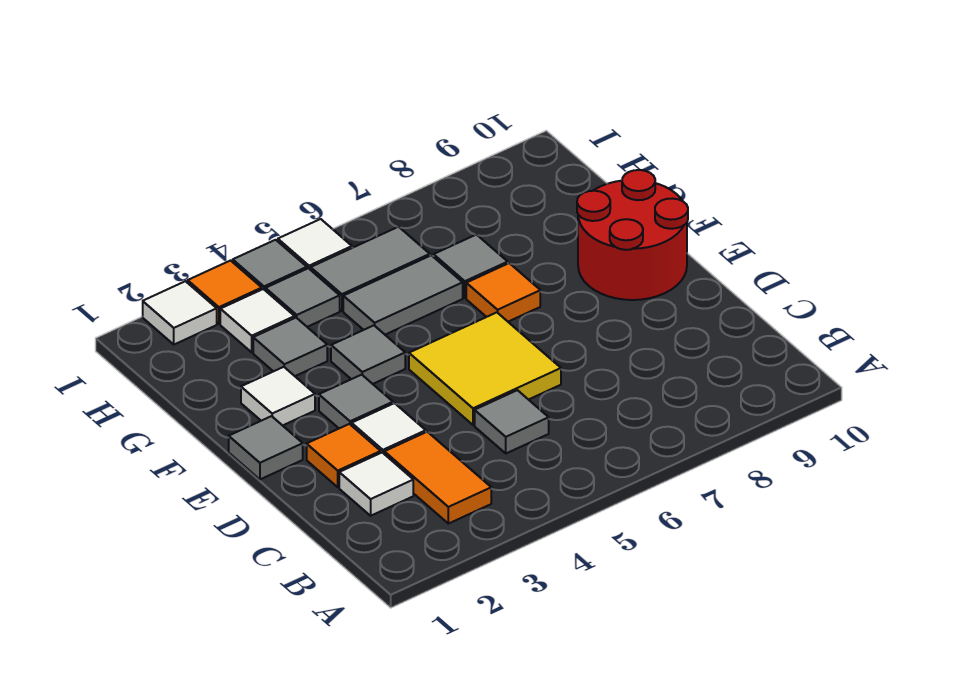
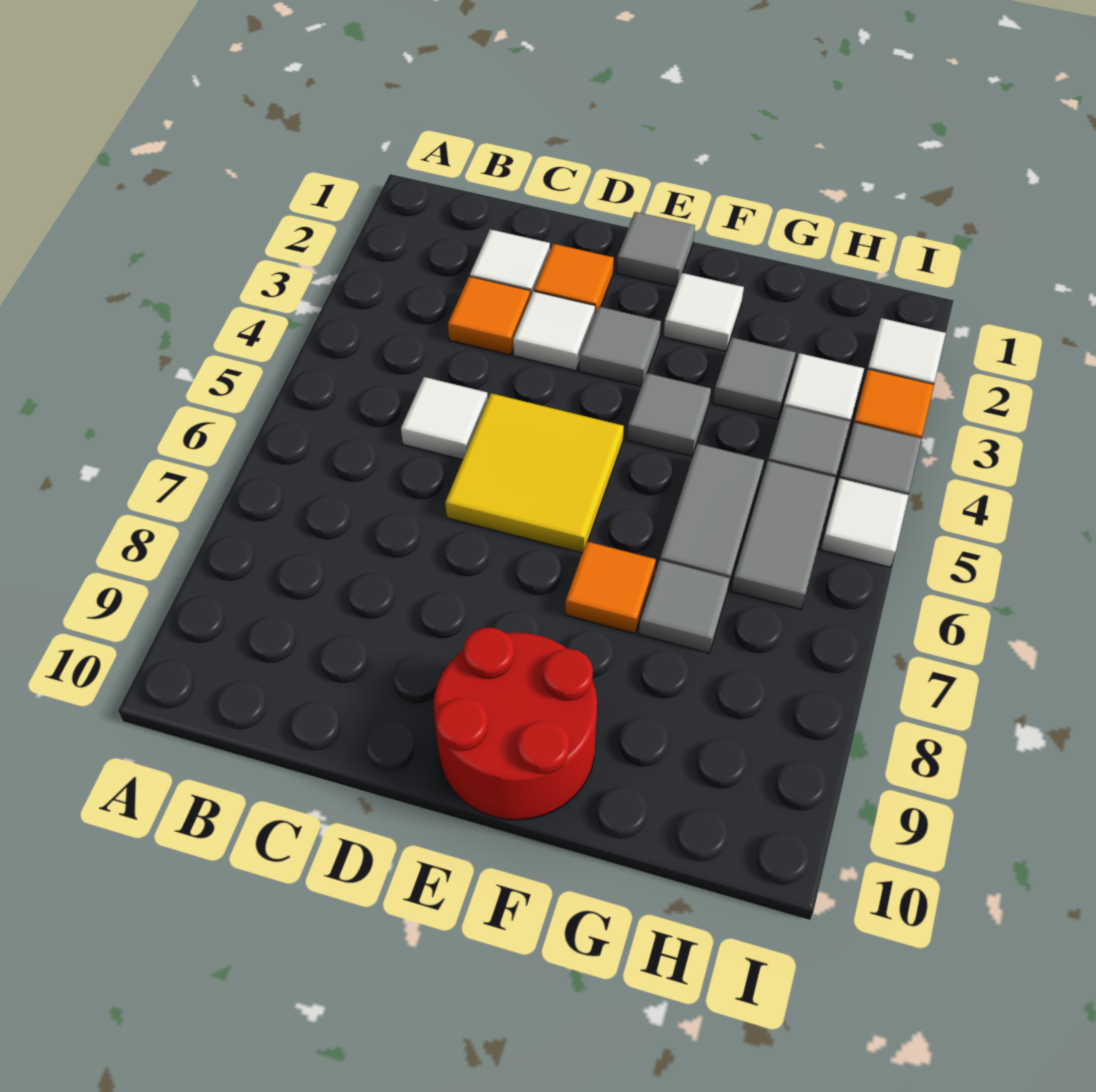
orange tile B3:C3 level 1 -> orange tile C3 level 1
grey tile C5 level 1 -> white tile C5 level 1

